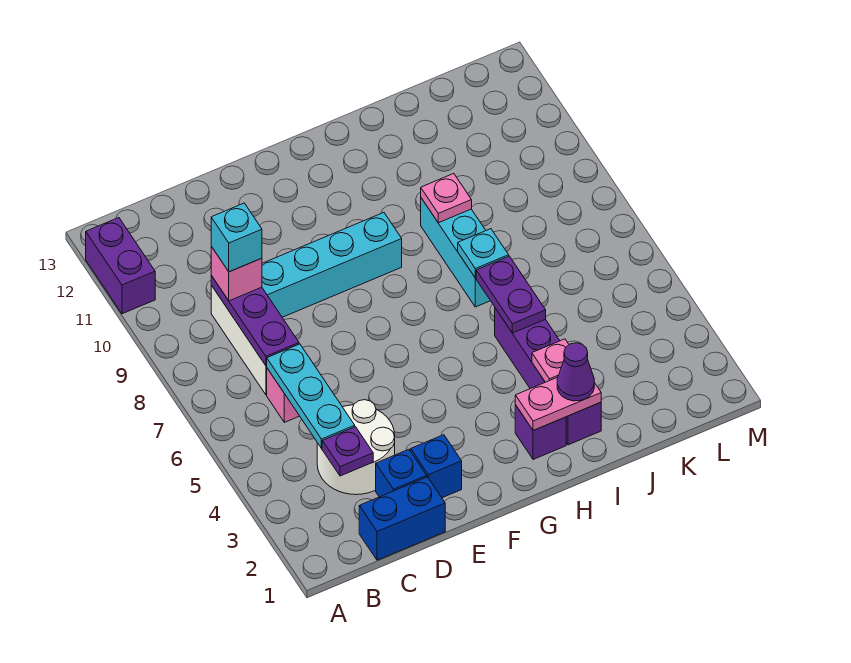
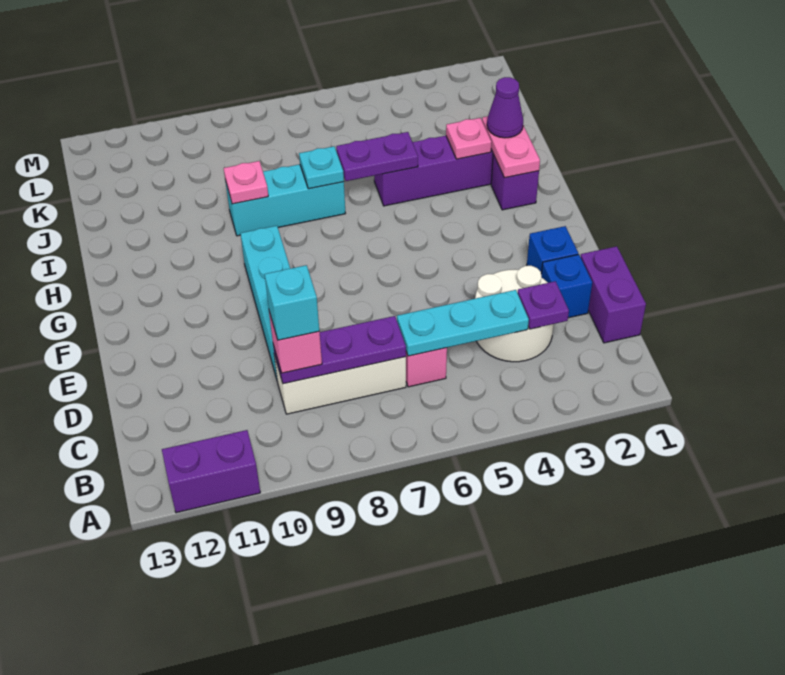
blue brick C1:D1 level 1 -> purple brick C1:D1 level 1

